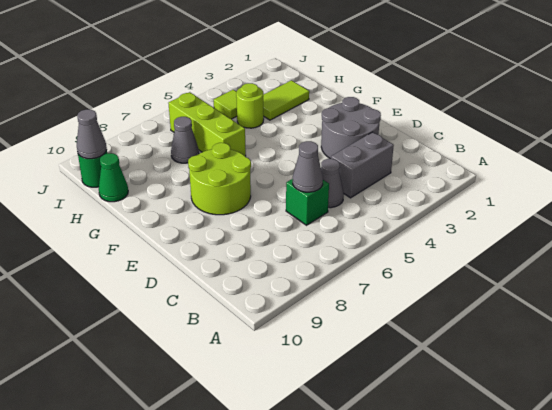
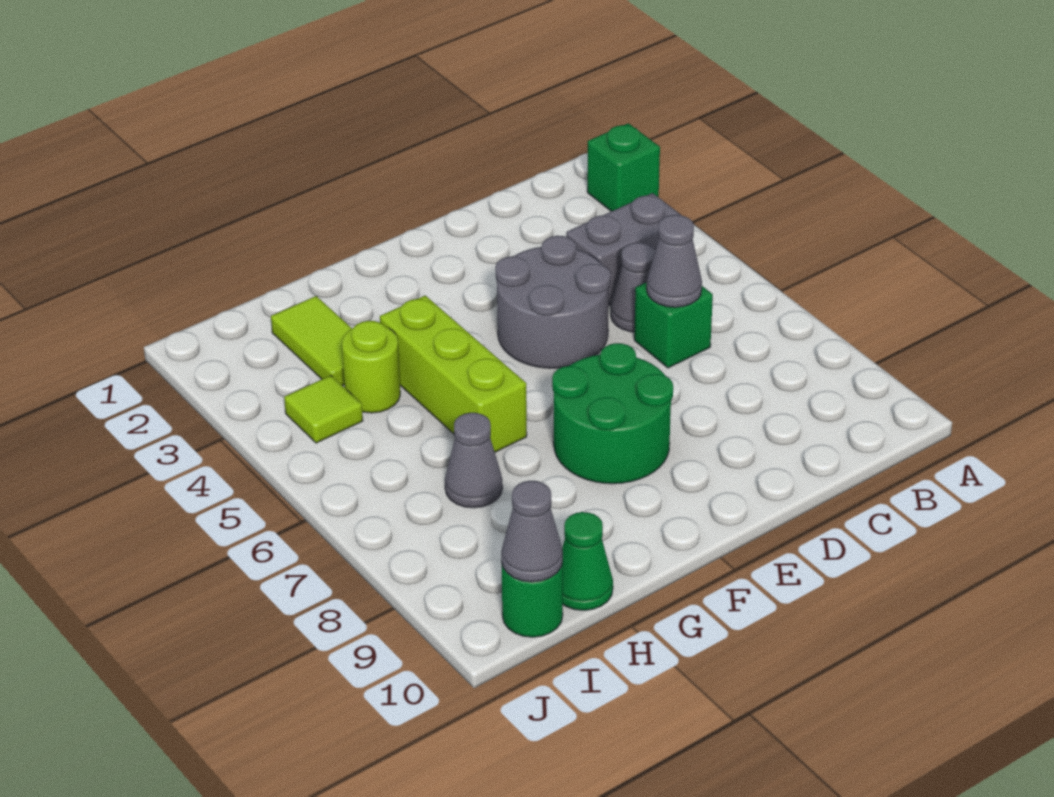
none -> green brick A2 level 1
grey brick C3:C4 level 1 -> grey brick B4:C4 level 1
grey round brick D2:E3 level 1 -> grey round brick D4:E5 level 1
lime round brick E7:F8 level 1 -> green round brick E7:F8 level 1
lime brick G6:I6 level 1 -> lime brick G4:G6 level 1

